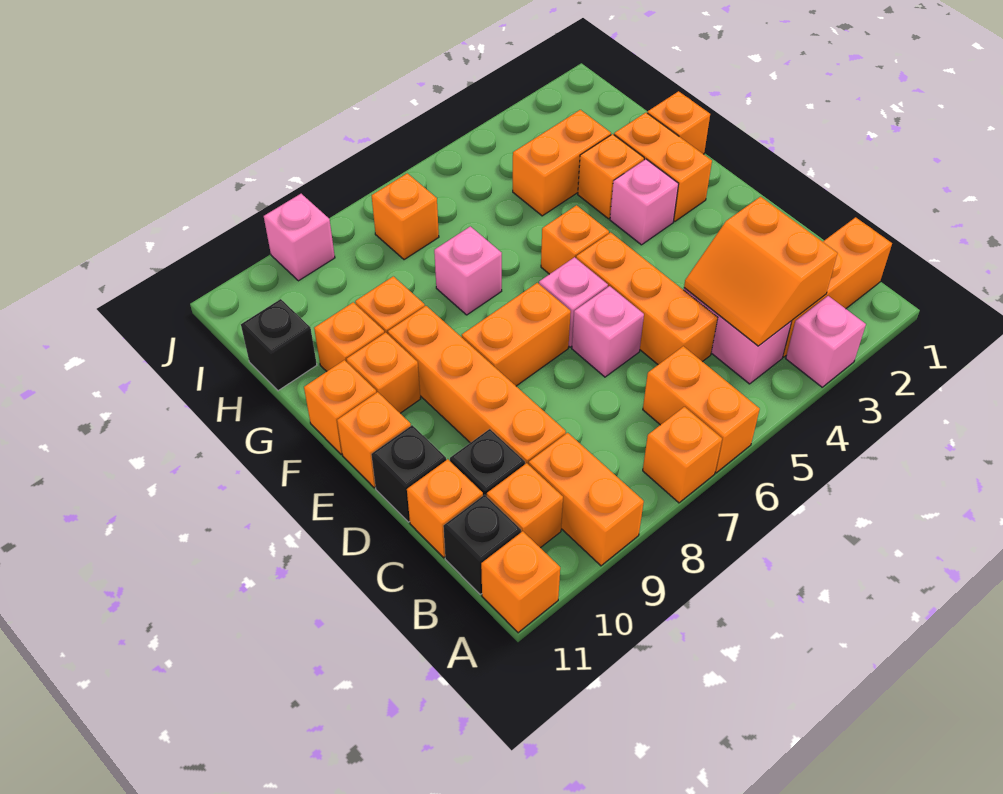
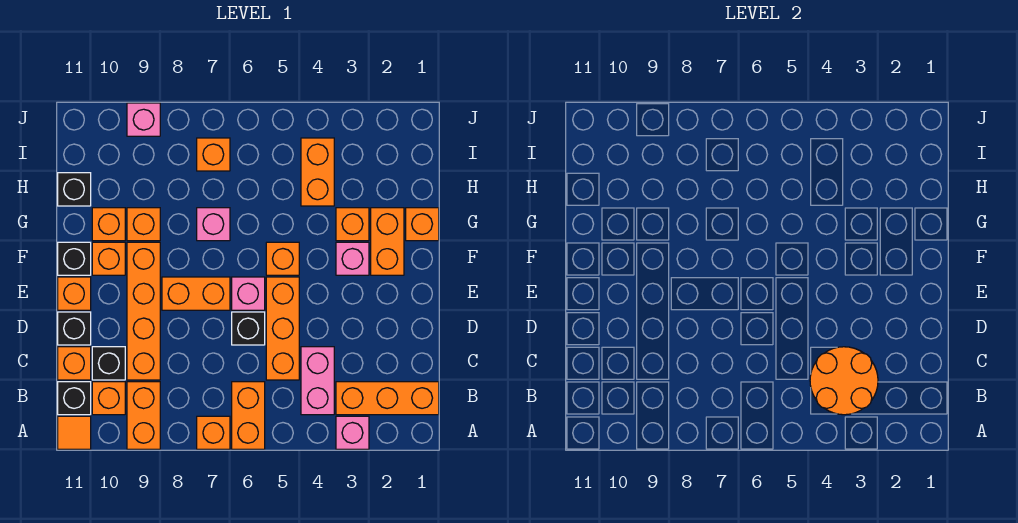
orange brick A11 level 1 -> orange tile A11 level 1
orange slope B3:C4 level 2 top 3 -> orange round brick B3:C4 level 2
pink brick D6 level 1 -> black brick D6 level 1
orange brick F11 level 1 -> black brick F11 level 1
orange brick H3:H4 level 1 -> orange brick H4:I4 level 1

